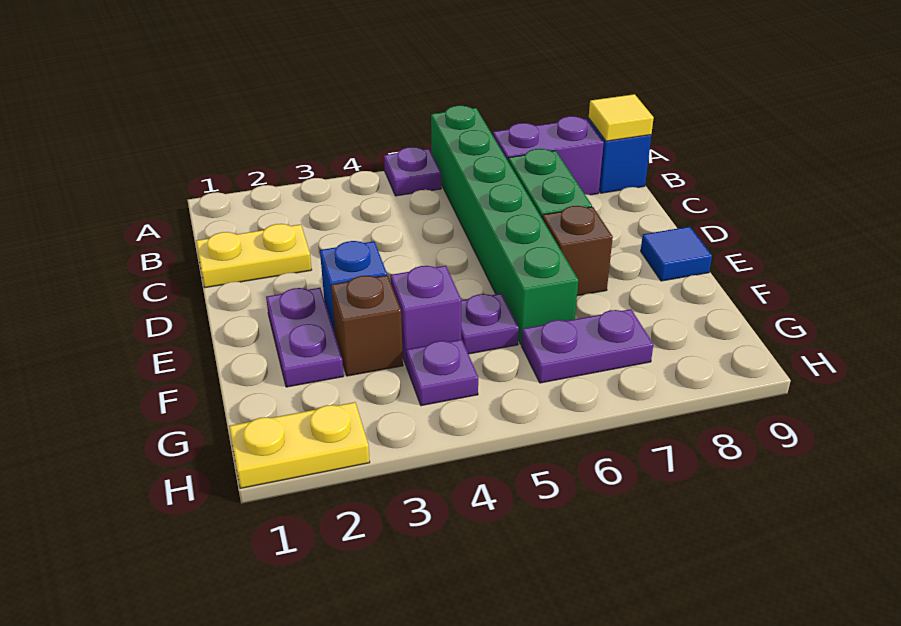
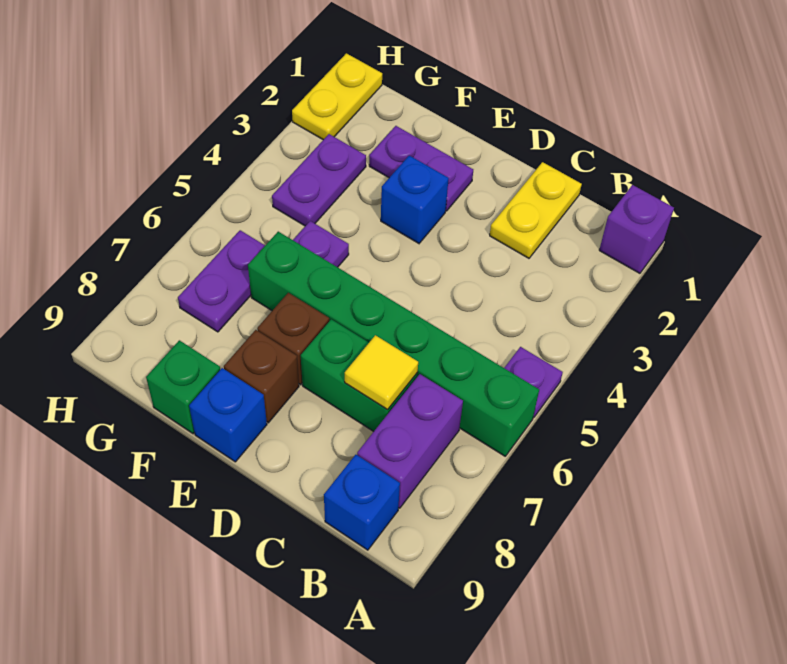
yellow tile B9 level 2 -> yellow tile C7 level 2
blue tile E9 level 1 -> blue brick E9 level 1
brown brick F3 level 1 -> brown brick E8 level 1
purple brick F4 level 1 -> purple brick A1 level 1
none -> green brick F9 level 1
purple plate G4 level 1 -> purple plate G3:G4 level 1

